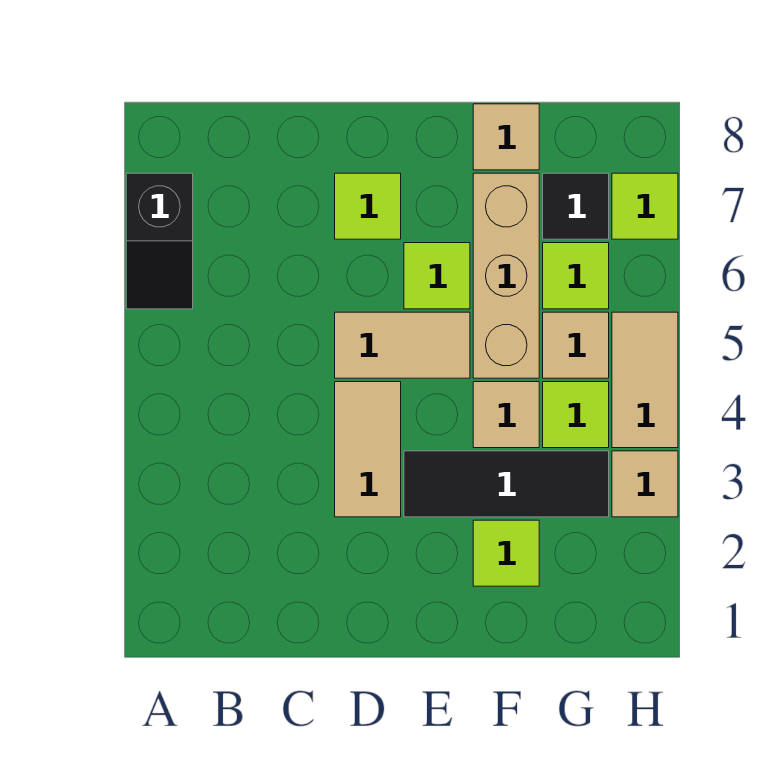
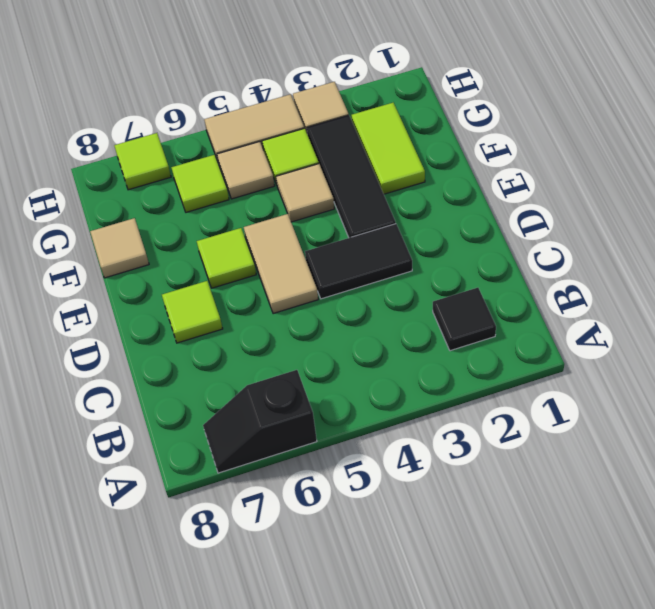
black slope A6:A7 level 1 top 7 -> black slope A6:A7 level 1 top 6
tan tile D3:D4 level 1 -> black tile D3:D4 level 1
lime tile F2 level 1 -> lime tile F2:G2 level 1
tan brick F5:F7 level 1 -> none
black tile G7 level 1 -> black tile B2 level 1

